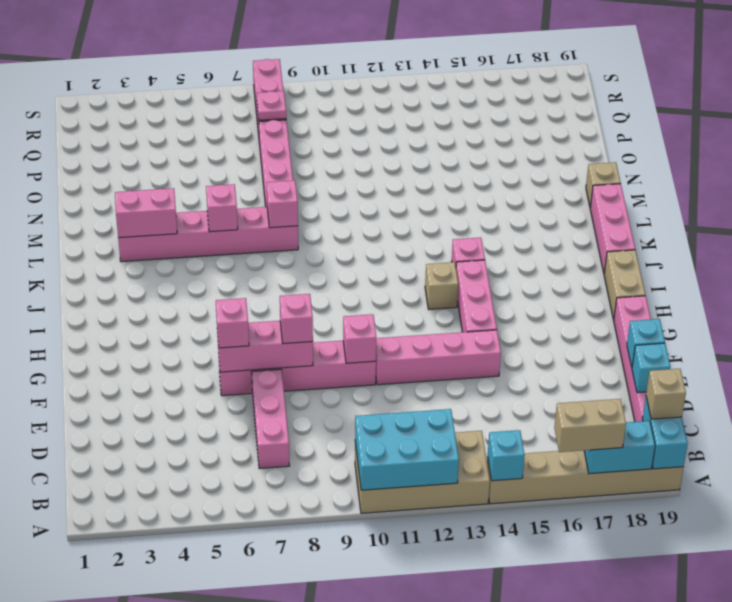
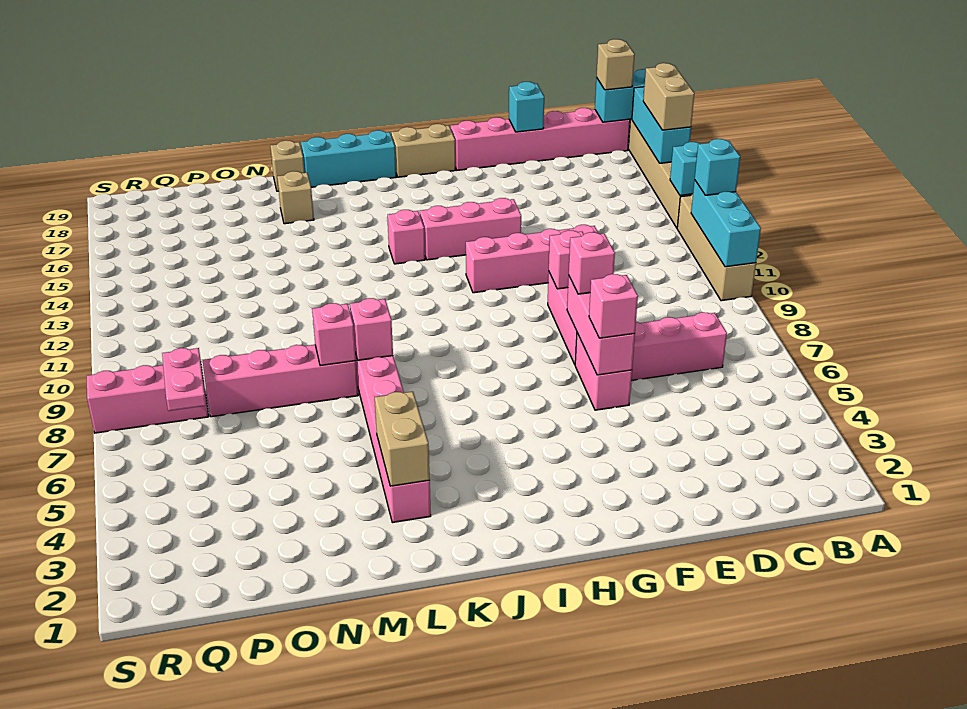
tan brick A10:B13 level 1 -> tan brick A10:A13 level 1
cyan brick A10:B12 level 2 -> cyan brick A10:A12 level 2
cyan brick A17:A18 level 2 -> cyan brick A16:A18 level 2
cyan brick D19 level 2 -> cyan brick A12 level 3
pink brick F11:F14 level 1 -> pink brick E12:H12 level 1
tan brick I13 level 1 -> tan brick M17 level 1
pink brick J19:L19 level 1 -> cyan brick J19:L19 level 1
pink brick L3:L4 level 2 -> tan brick L3:L4 level 2
pink brick L6 level 2 -> pink brick M8 level 2
pink plate Q8 level 2 -> pink plate Q7:Q8 level 2

